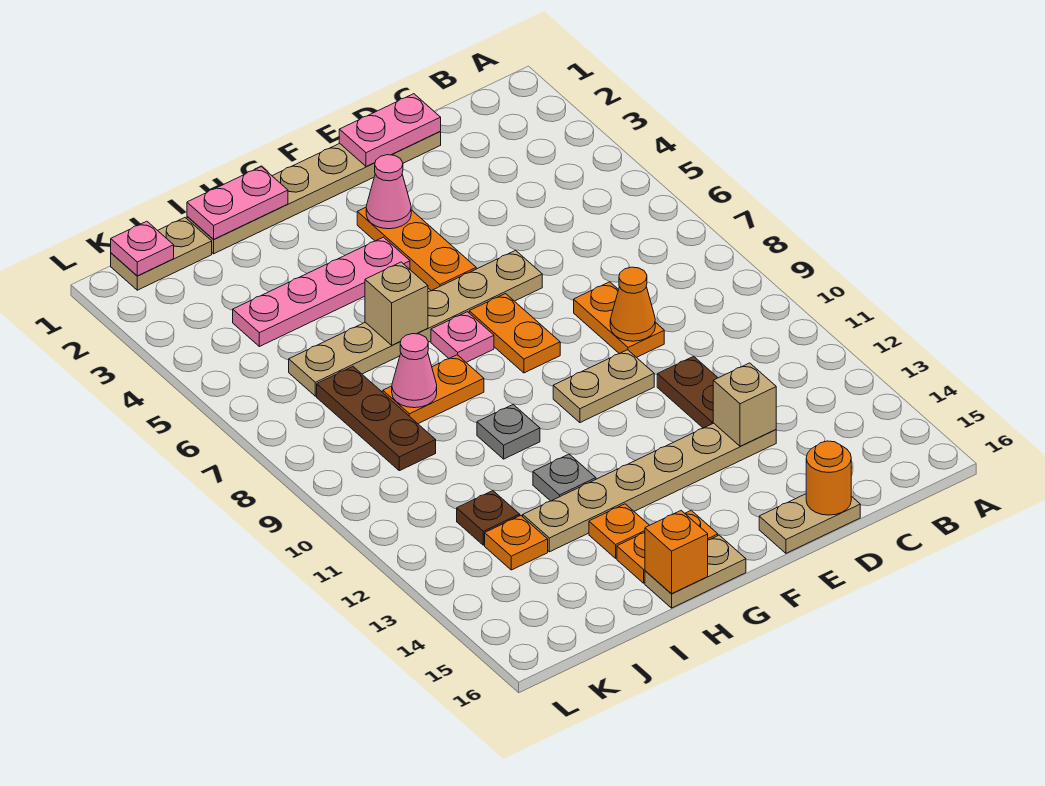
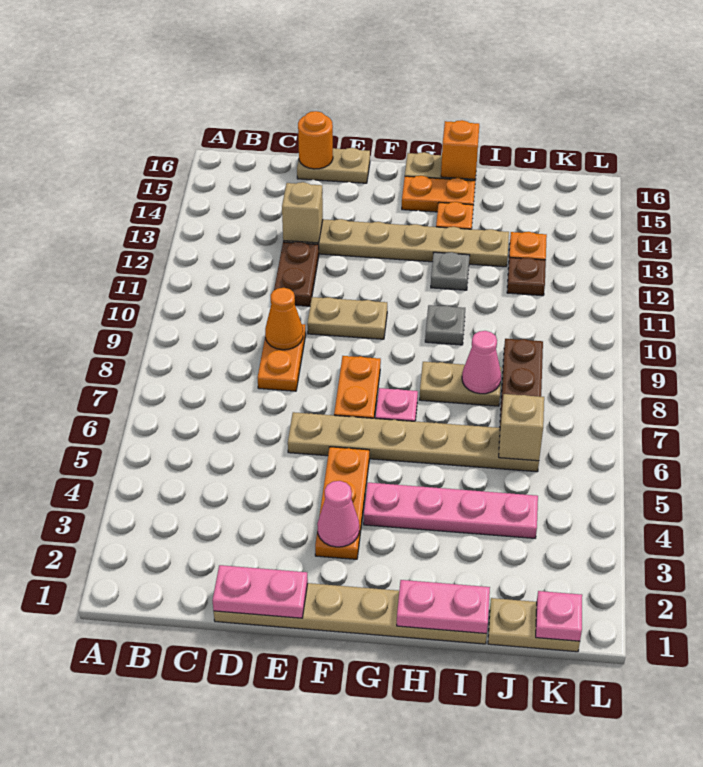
tan brick H6 level 2 -> tan brick J6 level 2
orange plate H8:I8 level 1 -> tan plate H8:I8 level 1

